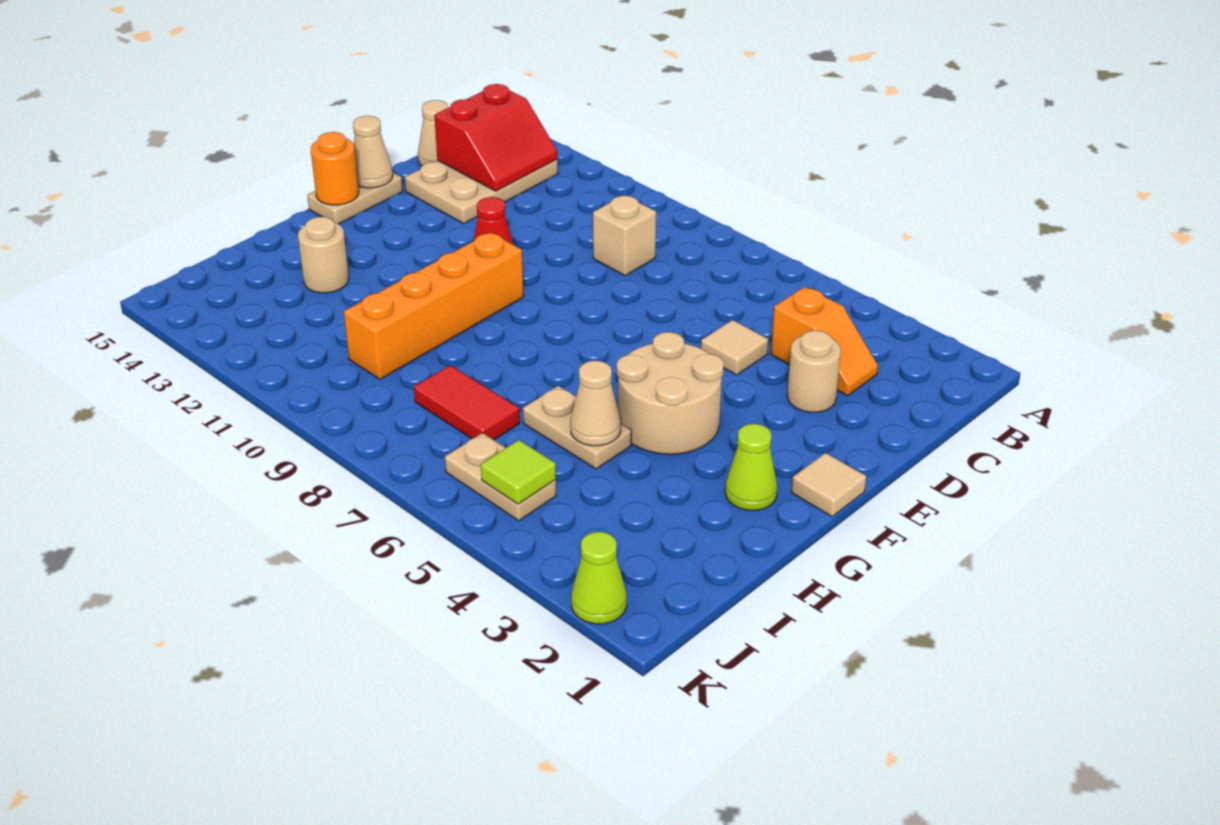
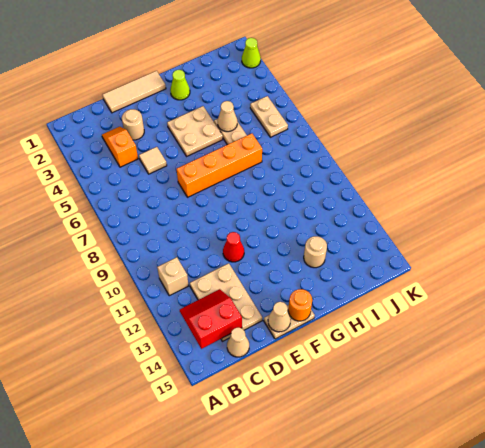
tan plate B13:D14 level 1 -> tan plate C12:D14 level 1
tan brick C9 level 1 -> tan brick B11 level 1
tan tile F1 level 1 -> tan tile D1:F1 level 1
tan round brick F4:G5 level 1 -> tan plate F4:G5 level 1
orange brick F10:I10 level 1 -> orange brick E7:H7 level 1
red tile I7:I8 level 1 -> none
lime tile J5 level 2 -> none

